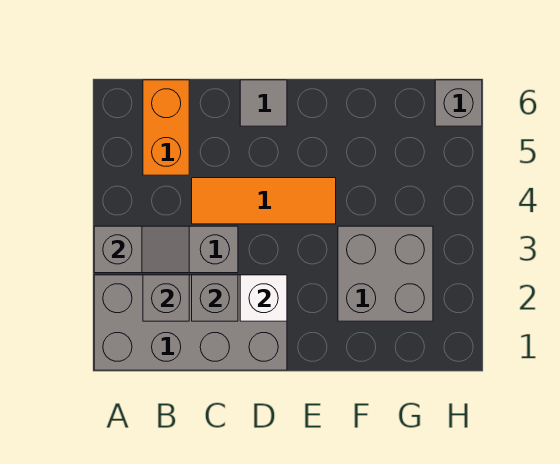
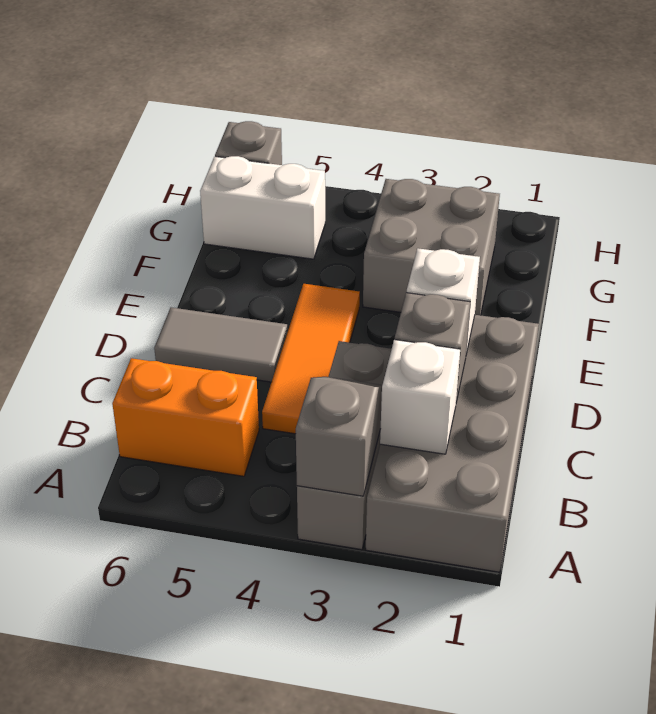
grey brick B2 level 2 -> white brick B2 level 2
grey tile D6 level 1 -> grey tile D5:D6 level 1
none -> white brick G5:G6 level 1

